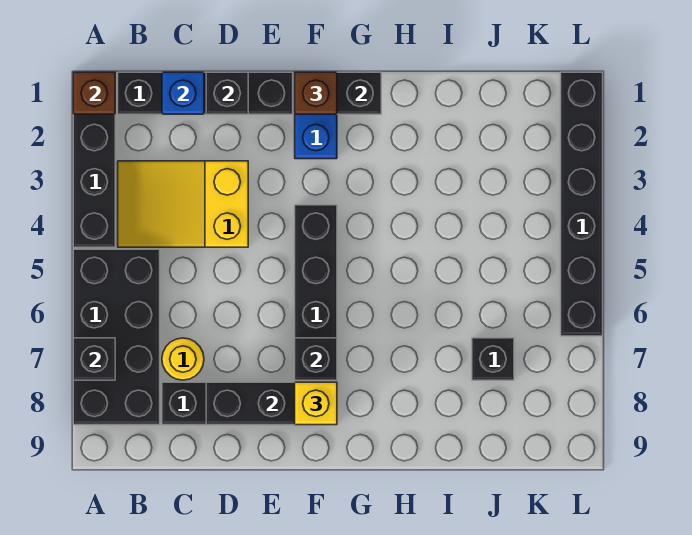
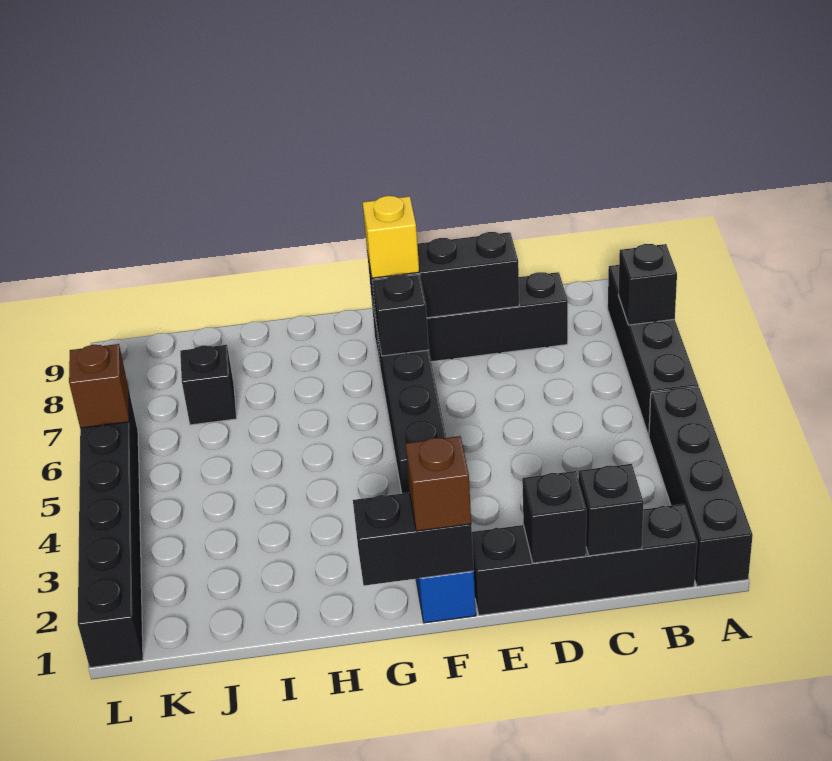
brown brick A1 level 2 -> brown brick L6 level 2
black brick A5:B8 level 1 -> black brick A5:A8 level 1
yellow slope B3:D4 level 1 top D -> none
blue brick C1 level 2 -> black brick C1 level 2
yellow round brick C7 level 1 -> none

